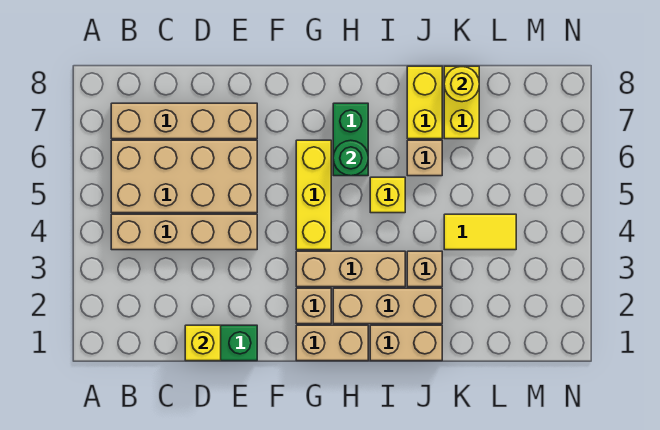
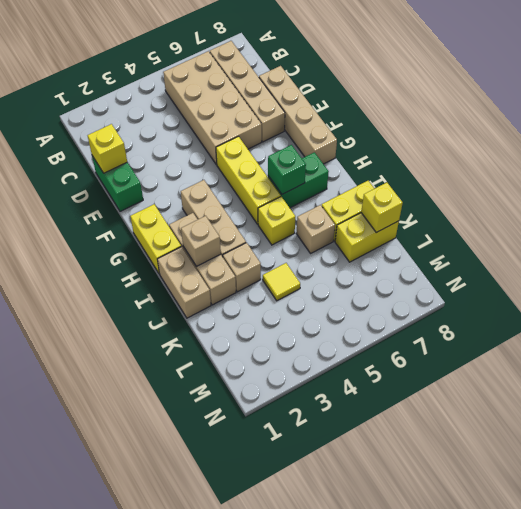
tan brick B4:E4 level 1 -> tan brick D8:G8 level 1
tan brick G1:H1 level 1 -> yellow brick G1:H1 level 1
tan brick G2 level 1 -> tan brick I2 level 2
yellow brick G4:G6 level 1 -> yellow brick F5:H5 level 1
green round brick H6 level 2 -> green brick H6 level 2
yellow tile K4:L4 level 1 -> yellow tile K4 level 1
yellow round brick K8 level 2 -> yellow brick K8 level 2

